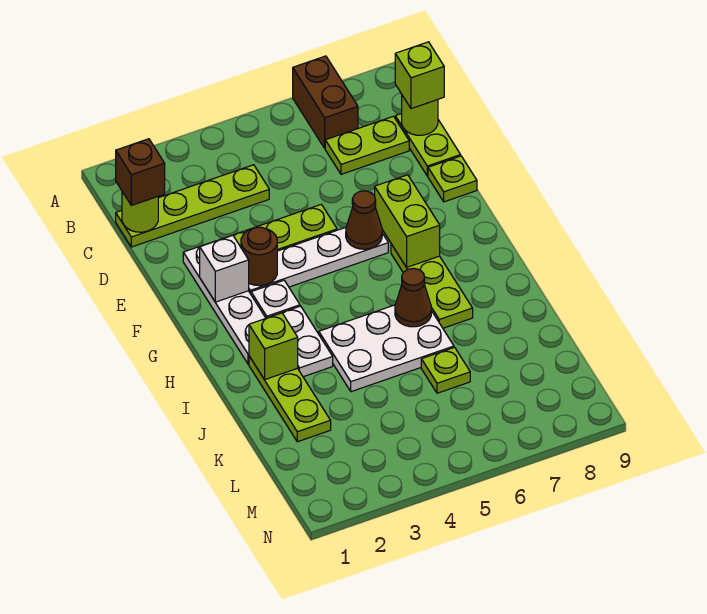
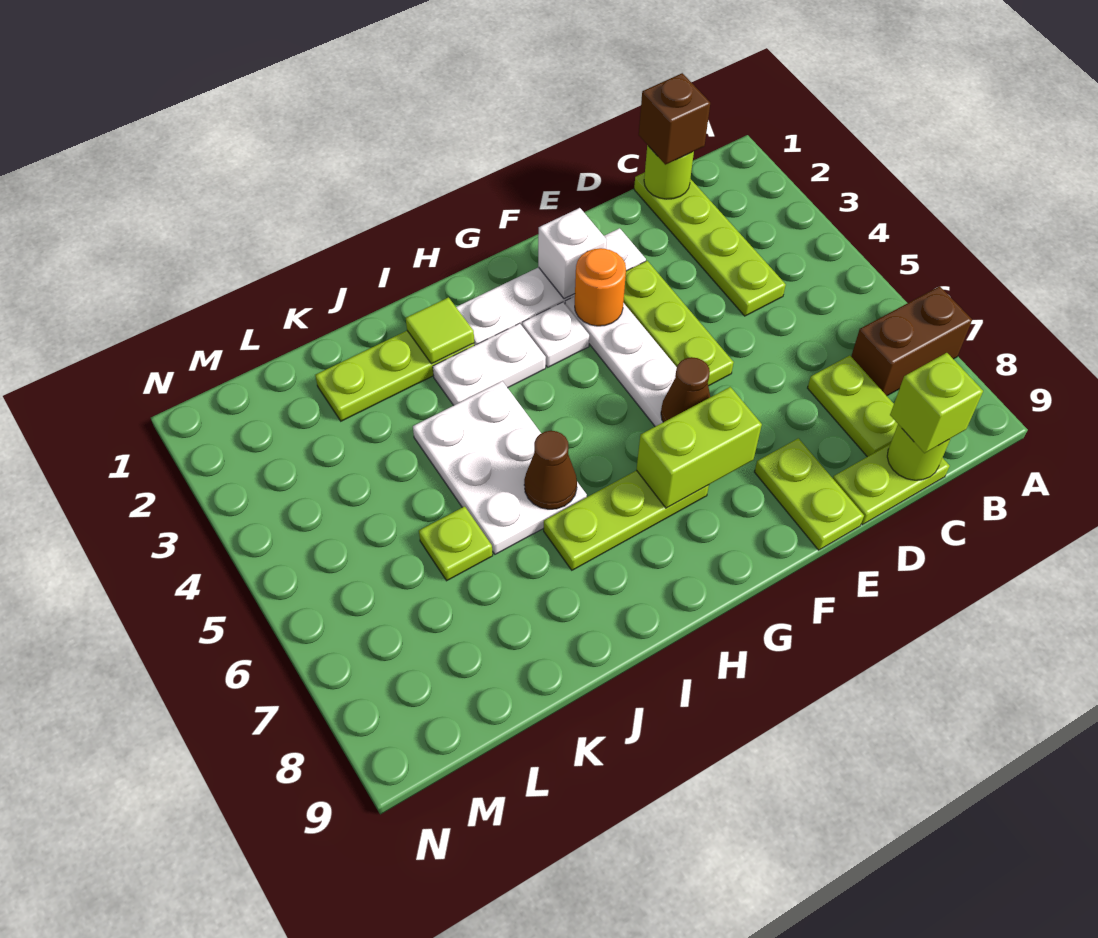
lime plate E9 level 1 -> lime plate E8:E9 level 1
brown round brick F3 level 2 -> orange round brick F3 level 2
lime brick I2 level 2 -> lime tile I2 level 2

